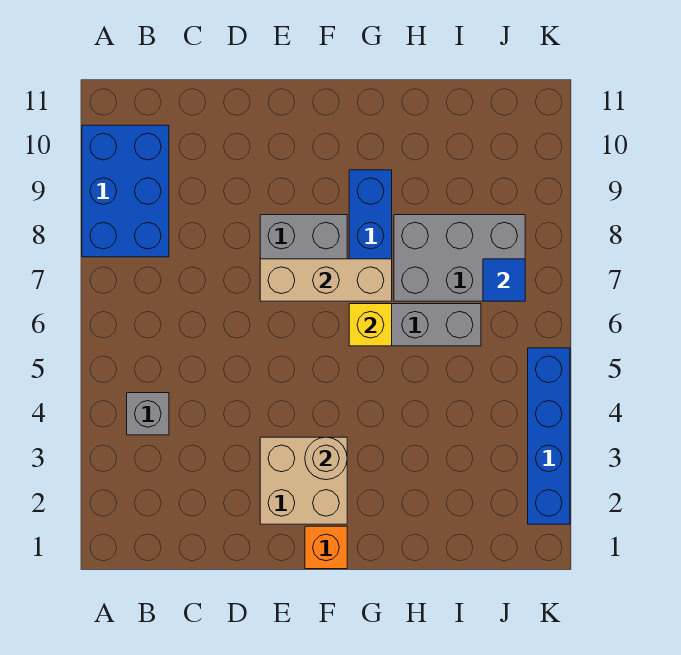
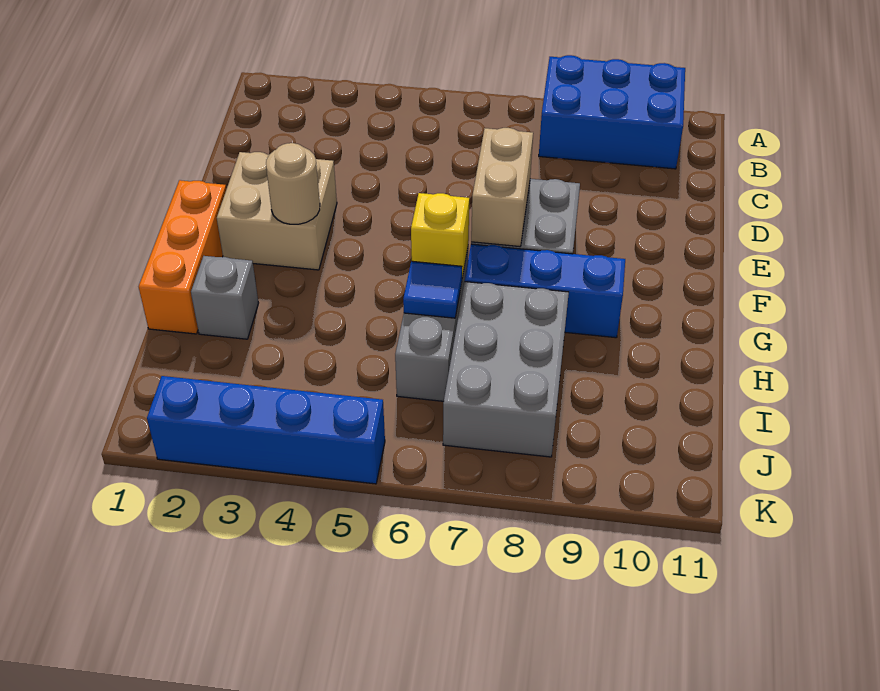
grey brick B4 level 1 -> grey brick H2 level 1
tan brick E7:G7 level 2 -> tan brick E7:F7 level 2
orange brick F1 level 1 -> orange brick F1:H1 level 1
blue tile J7 level 2 -> blue tile H6 level 2

